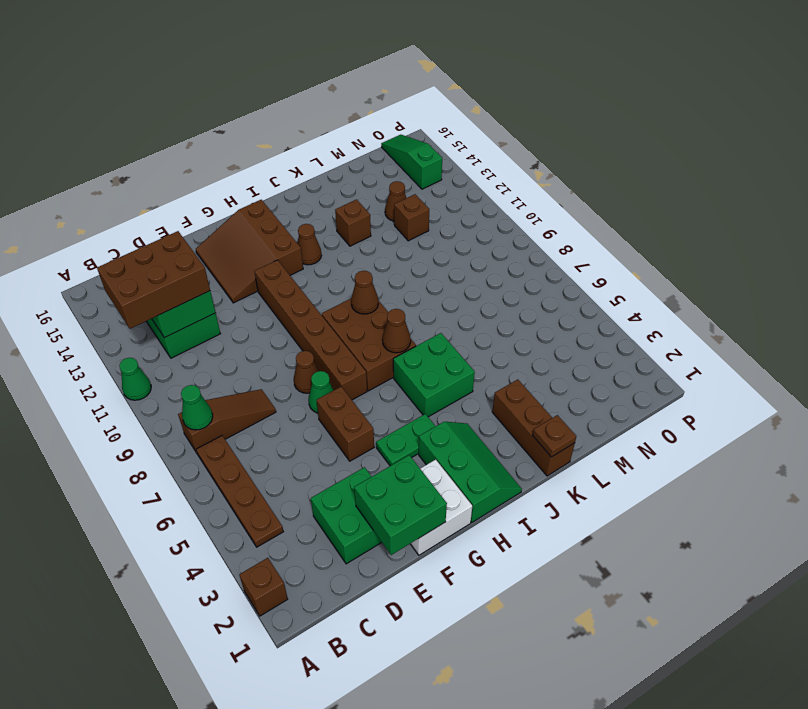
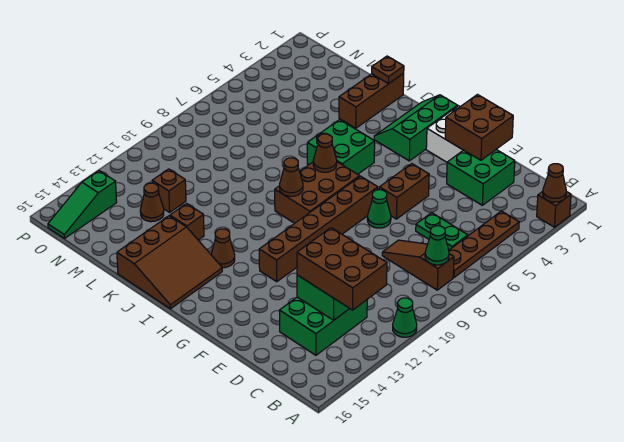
green brick E1:F2 level 2 -> brown brick E1:F2 level 2
brown cone F8 level 1 -> brown cone A2 level 2
brown slope F13:H15 level 1 top H -> brown slope I14:K16 level 1 top K
green plate G4:H4 level 1 -> green plate C6:D6 level 1

